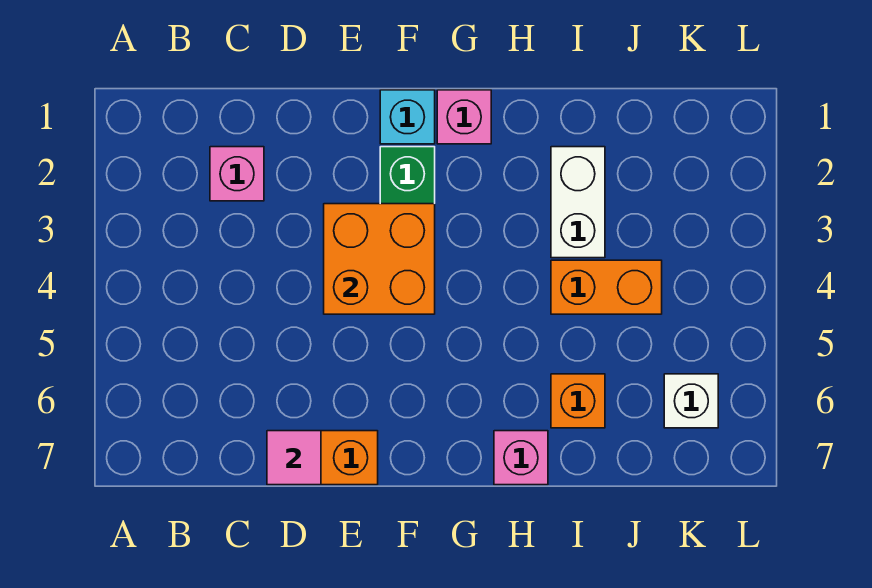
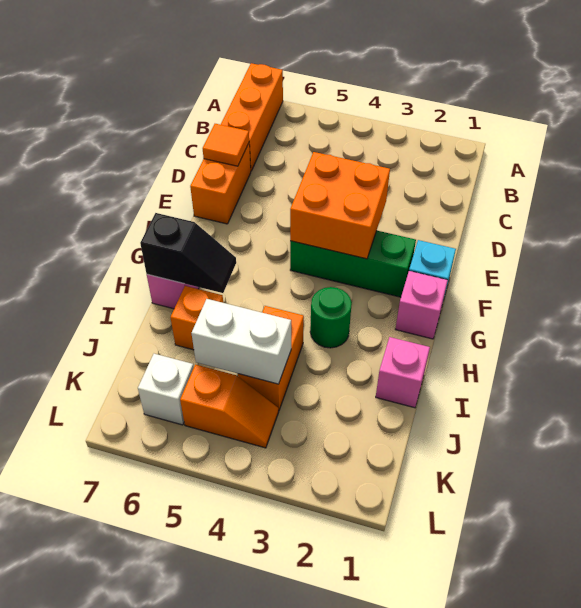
none -> orange brick A7:C7 level 1
pink brick C2 level 1 -> pink brick I1 level 1
pink tile D7 level 2 -> orange tile D7 level 2
none -> green round brick H3 level 1
none -> black slope H6:H7 level 2 top 7
white brick I2:I3 level 1 -> white brick J4:J5 level 2
none -> orange slope K4:K5 level 1 top 5

